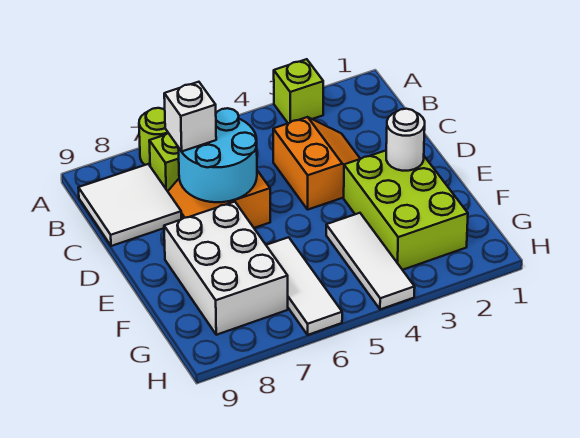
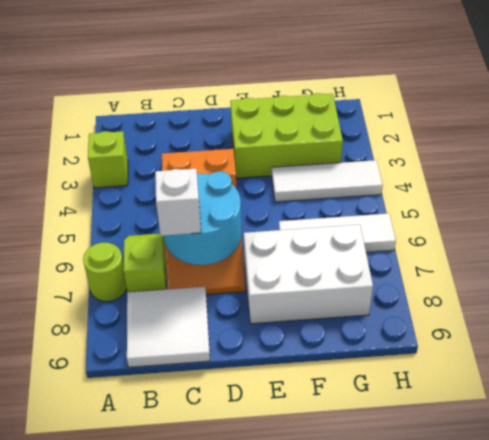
white round brick E2 level 2 -> none

